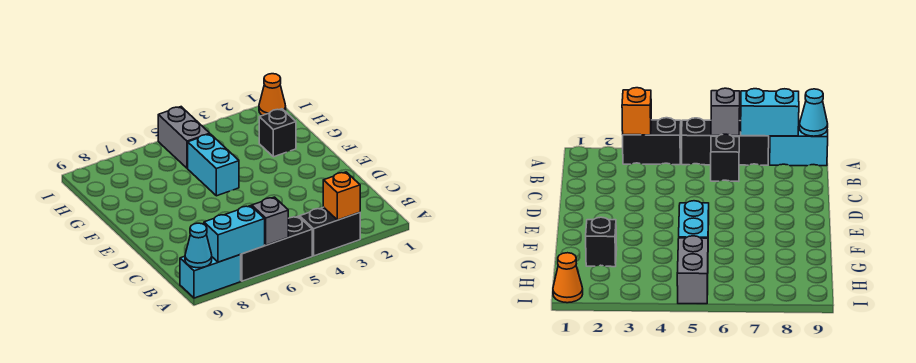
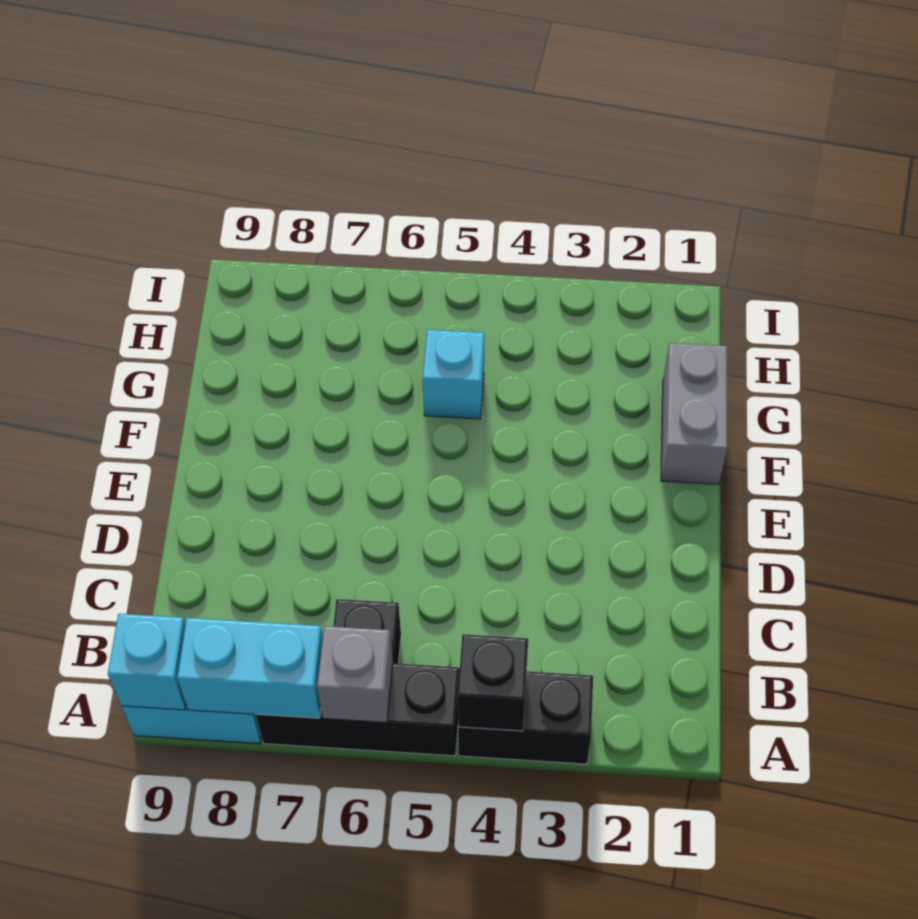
orange brick A3 level 2 -> none
cyan cone A9 level 2 -> cyan brick A9 level 2
cyan brick F5:G5 level 1 -> cyan brick G5 level 1
black brick G2 level 1 -> black brick A4 level 2
grey brick H5:I5 level 1 -> grey brick F1:G1 level 1
orange cone I1 level 1 -> none

